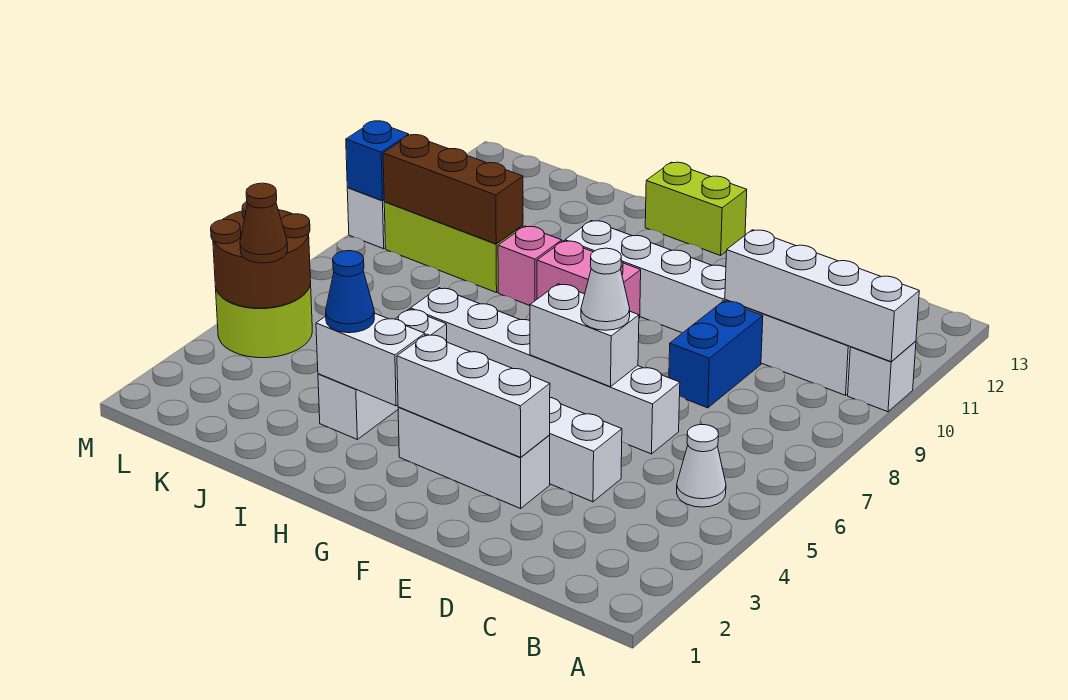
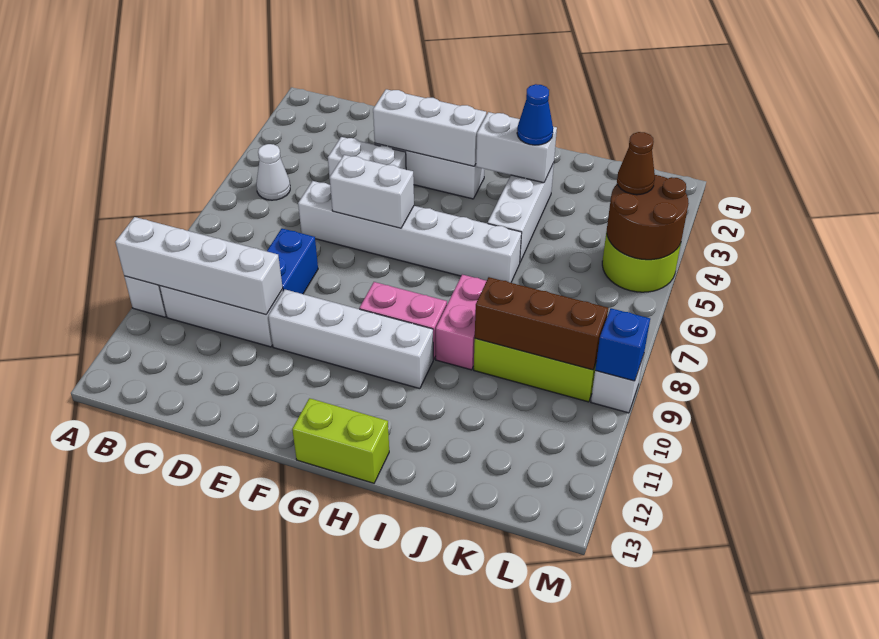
white cone E6 level 3 -> none
pink brick I9 level 1 -> pink brick I8:I9 level 1

